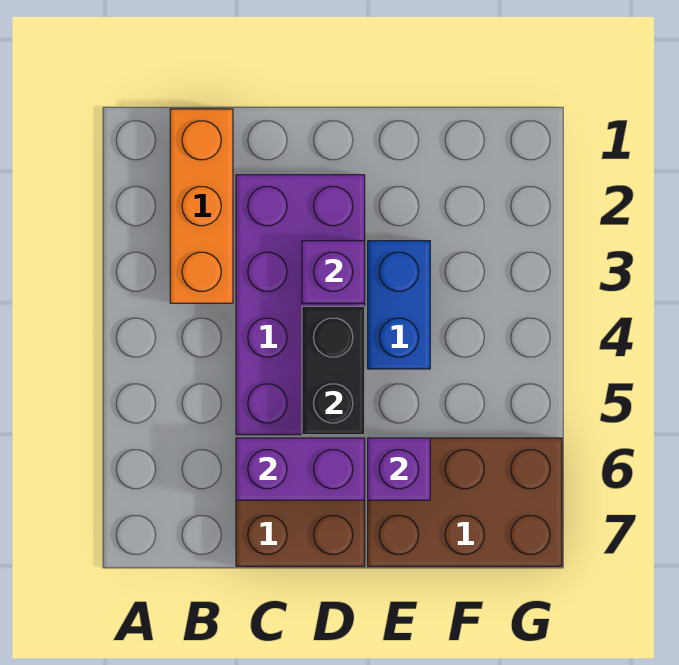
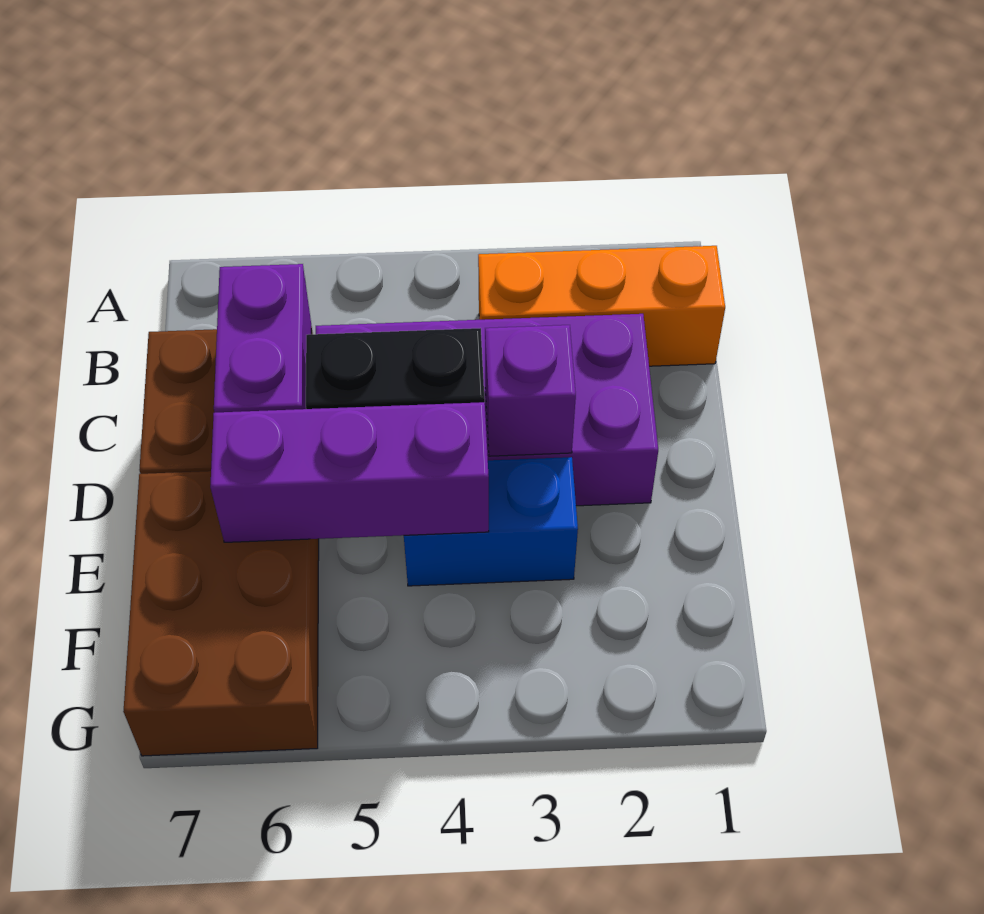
purple brick E6 level 2 -> purple brick E4:E6 level 2

